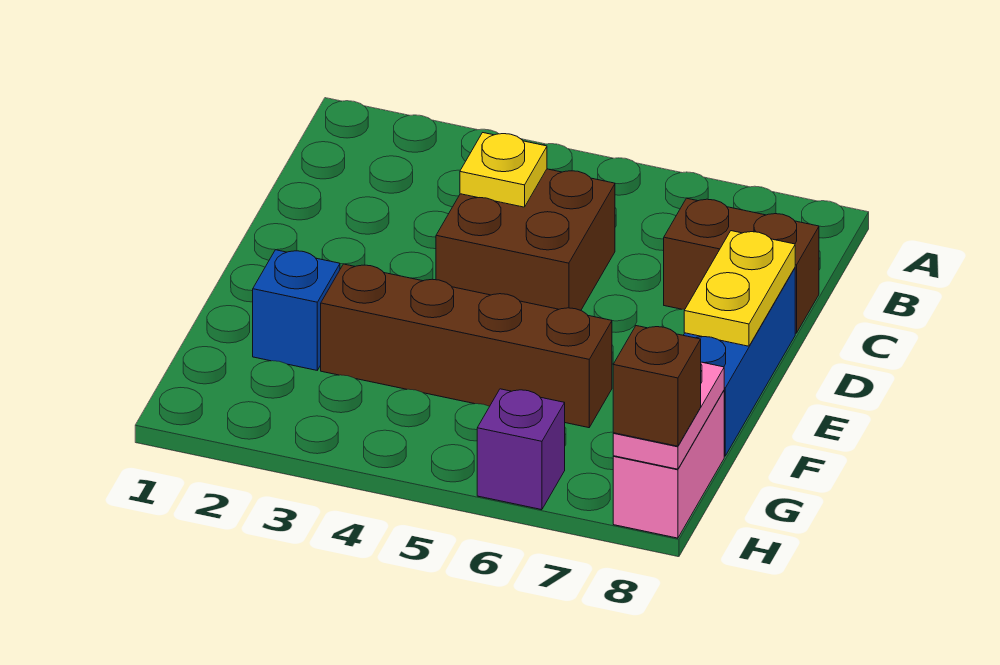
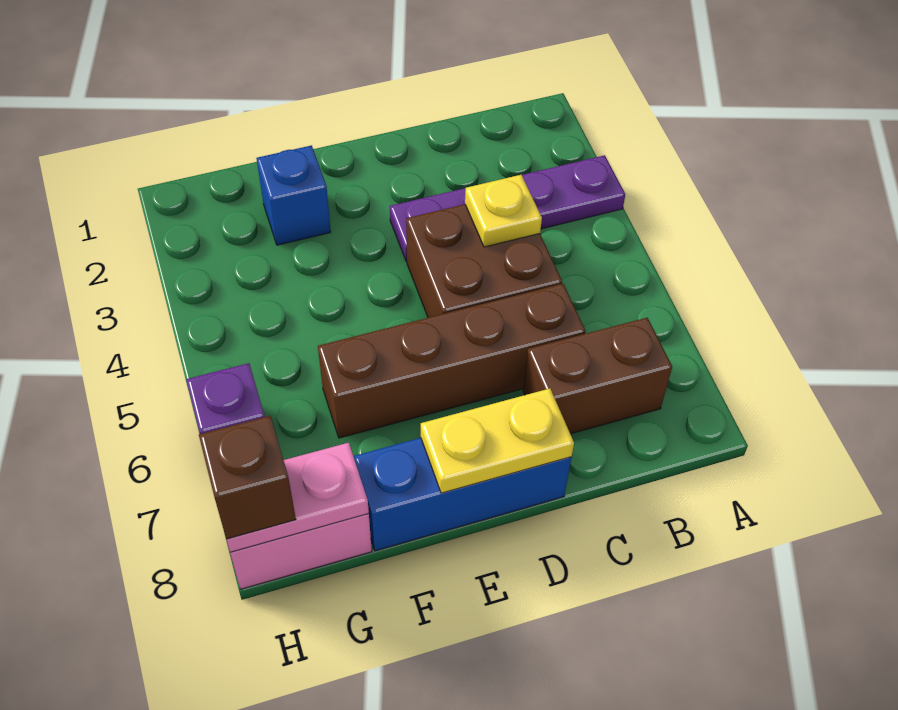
none -> purple plate A3:D3 level 1
brown brick C7:C8 level 1 -> brown brick B7:C7 level 1
brown brick F3:F6 level 1 -> brown brick C6:F6 level 1

